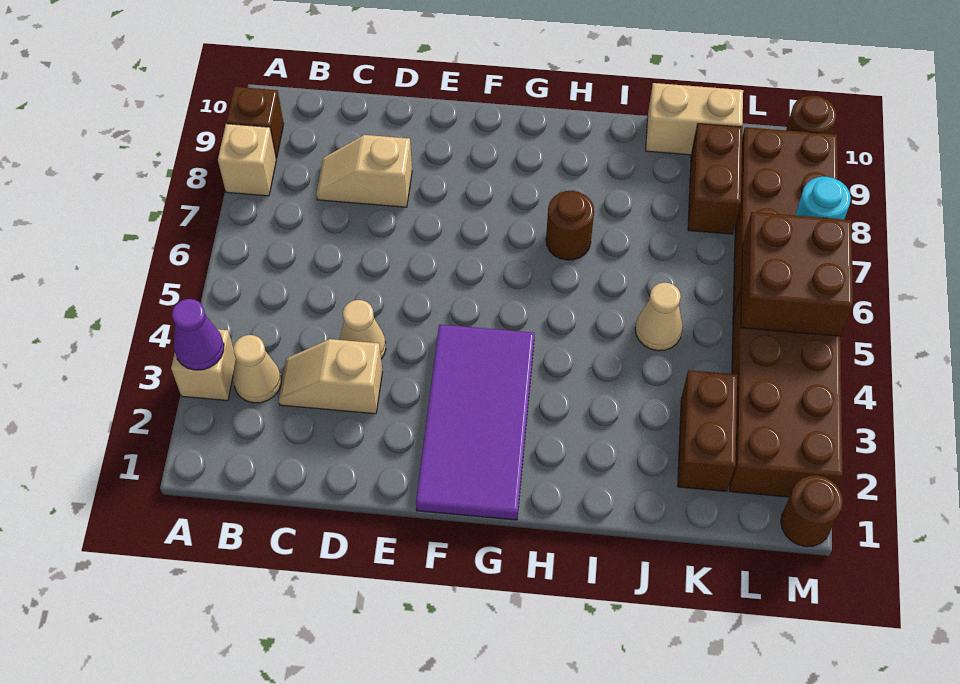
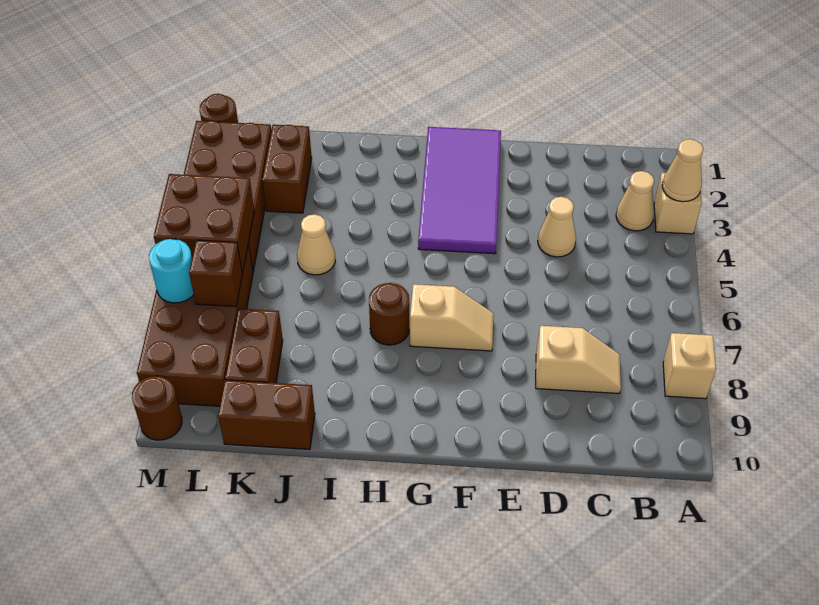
purple cone A3 level 2 -> tan cone A3 level 2
brown brick A9 level 1 -> brown brick L7 level 2
tan slope C3:D3 level 1 top D -> tan slope F7:G7 level 1 top G
tan brick J10:K10 level 1 -> brown brick J10:K10 level 1

